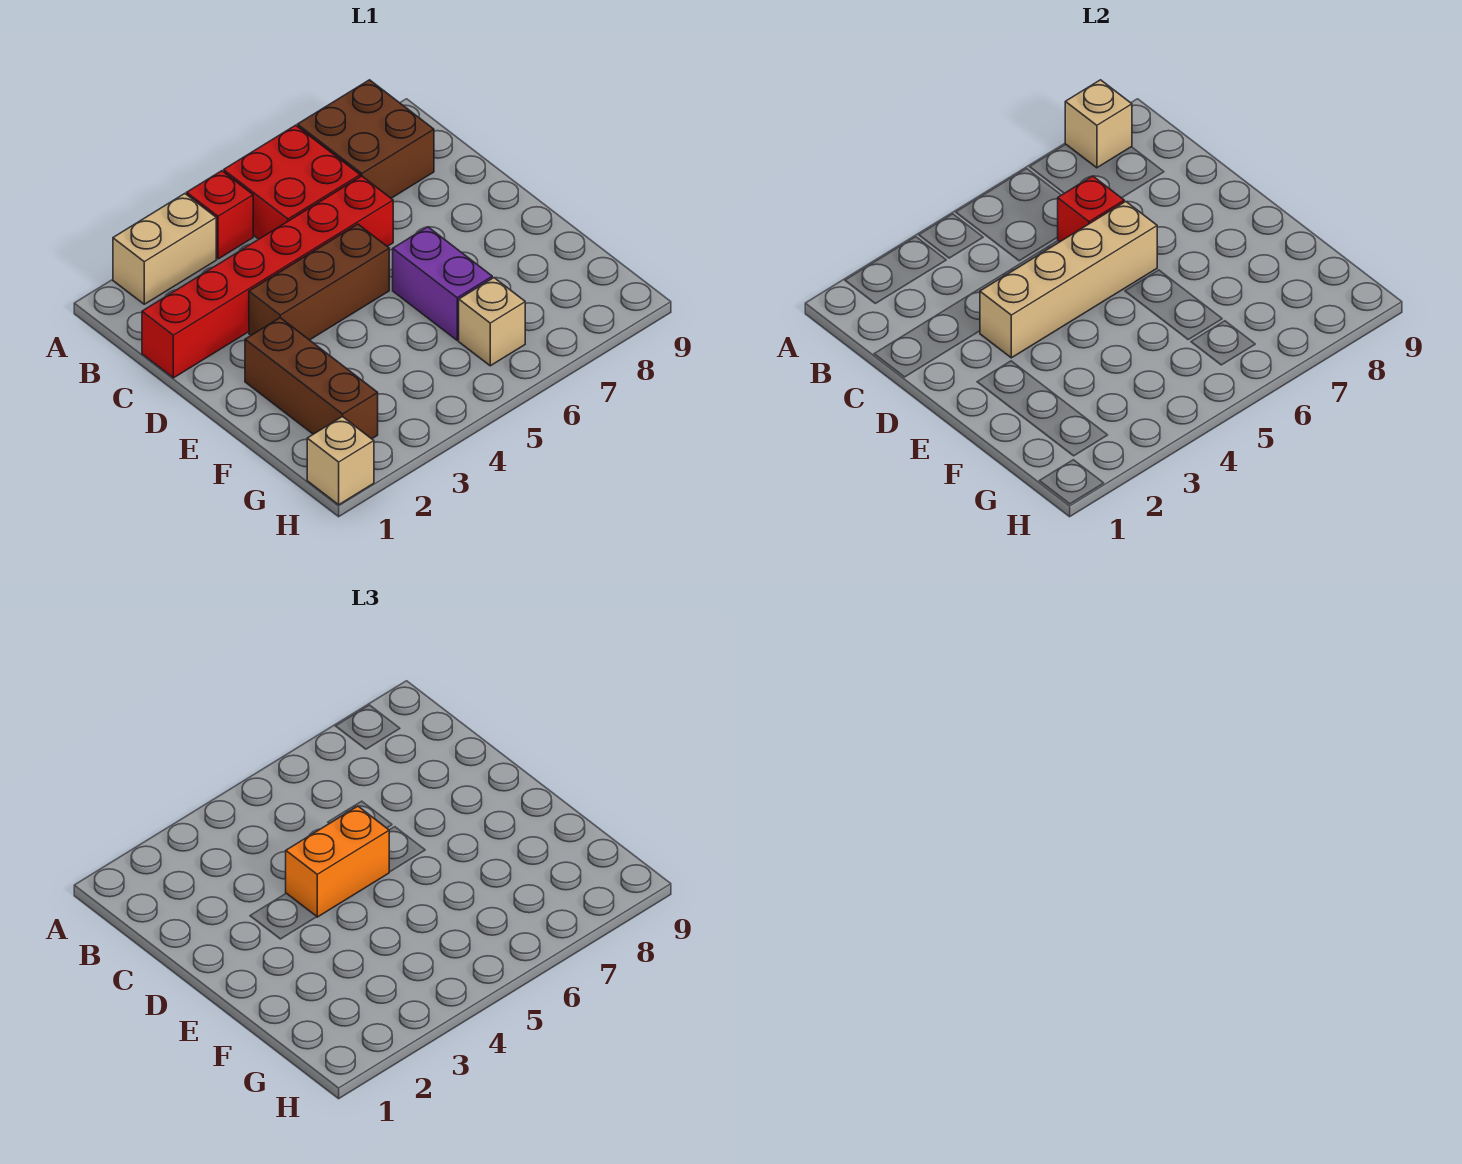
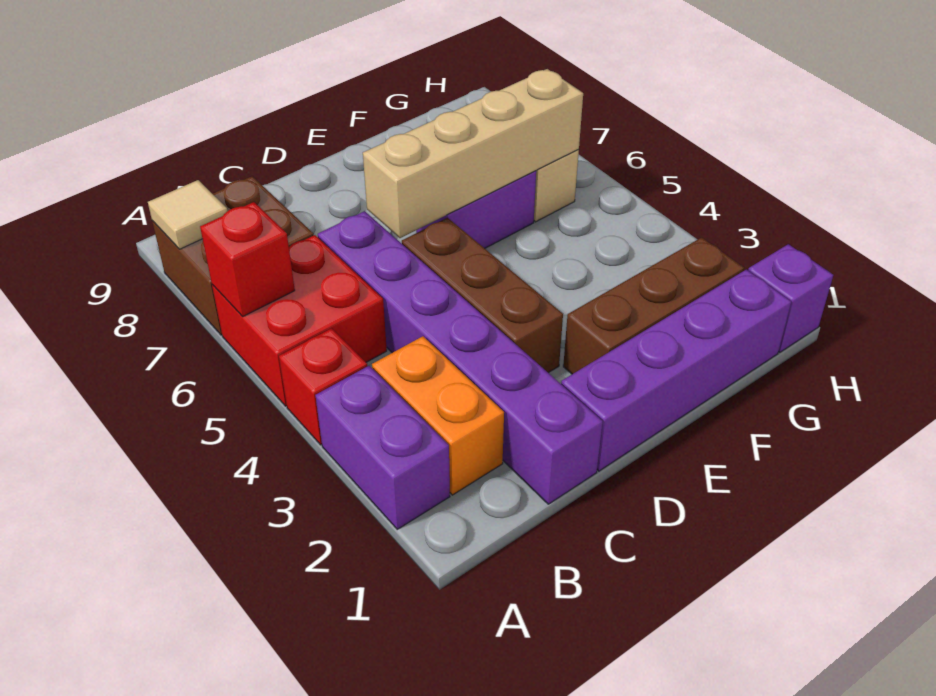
tan brick A2:A3 level 1 -> purple brick A2:A3 level 1
tan brick A8 level 2 -> tan tile A8 level 2
red brick C1:C6 level 1 -> purple brick C1:C6 level 1
red brick C6 level 2 -> red brick A6 level 2
none -> purple brick D1:G1 level 1
tan brick D3:D6 level 2 -> tan brick D6:G6 level 2
orange brick D4:D5 level 3 -> orange brick B2:B3 level 1
tan brick H1 level 1 -> purple brick H1 level 1

